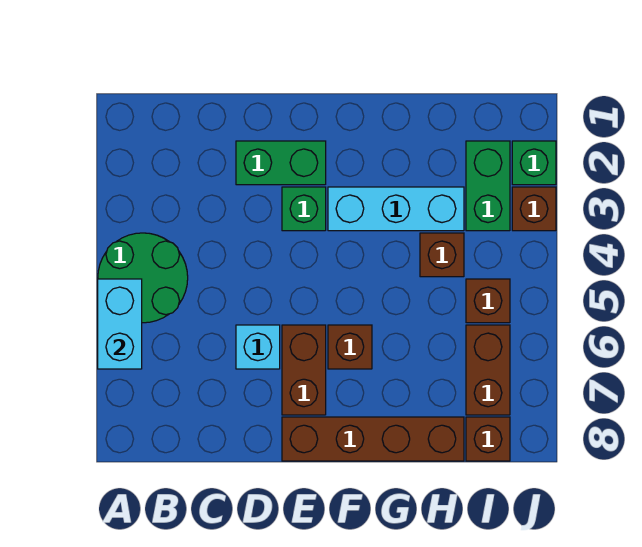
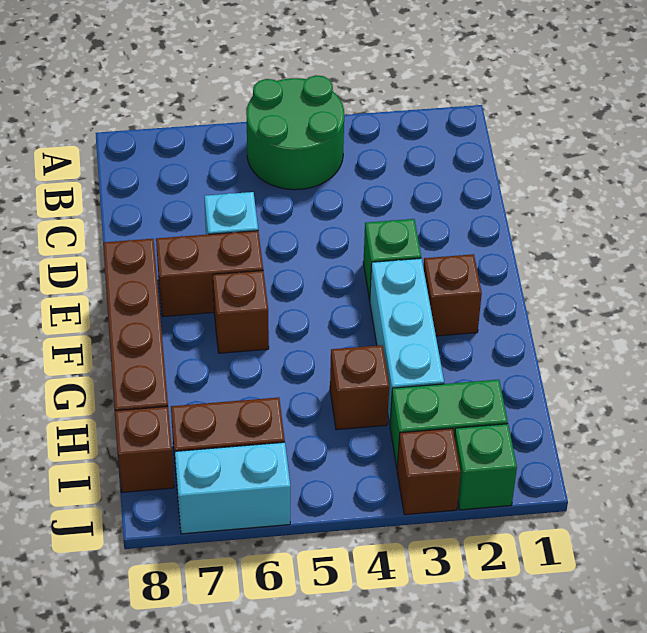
cyan brick A5:A6 level 2 -> cyan brick J6:J7 level 1
green brick D2:E2 level 1 -> none
brown brick I5 level 1 -> brown brick F2 level 1

